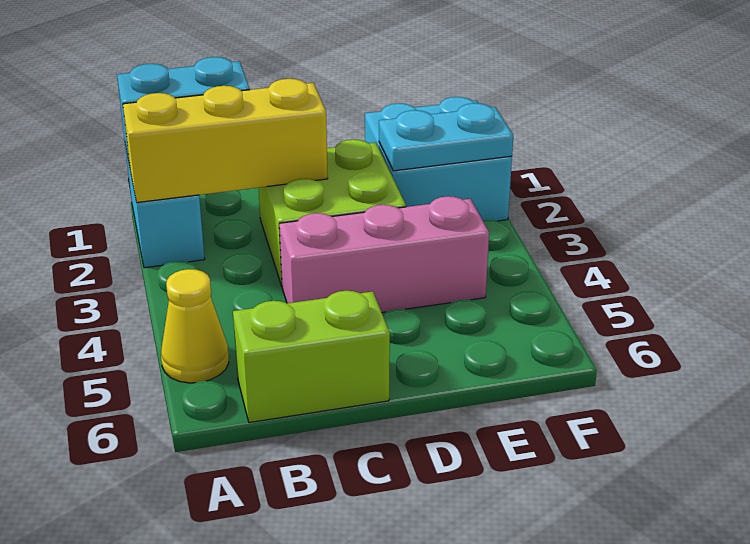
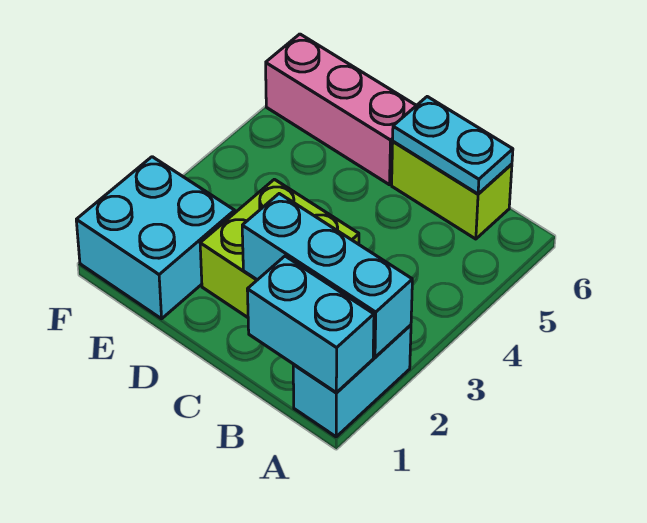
yellow brick A2:C2 level 2 -> cyan brick A2:C2 level 2
yellow cone A5 level 1 -> none
pink brick C4:E4 level 1 -> pink brick D6:F6 level 1
cyan plate E2:F2 level 2 -> cyan plate B6:C6 level 2

